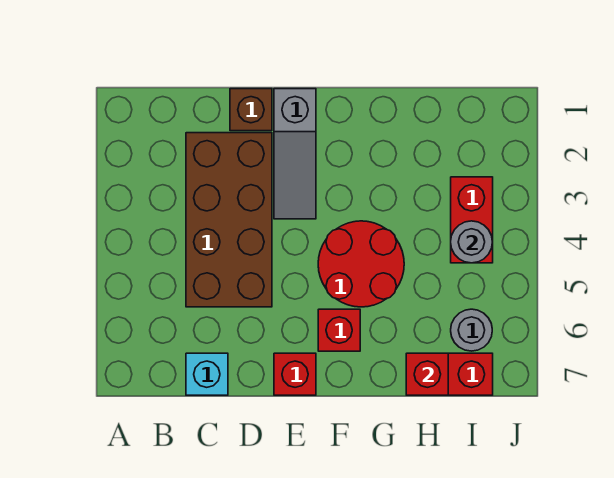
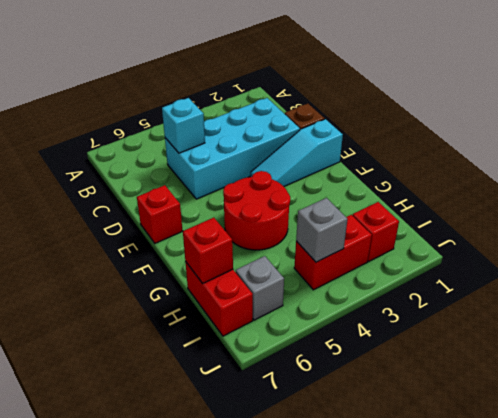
brown brick C2:D5 level 1 -> cyan brick C2:D5 level 1
cyan brick C7 level 1 -> cyan brick C5 level 2
grey slope E1:E3 level 1 top 1 -> cyan slope E1:E3 level 1 top 1
red brick F6 level 1 -> red brick I2 level 1
grey round brick I4 level 2 -> grey brick I4 level 2
grey round brick I6 level 1 -> grey brick I6 level 1

